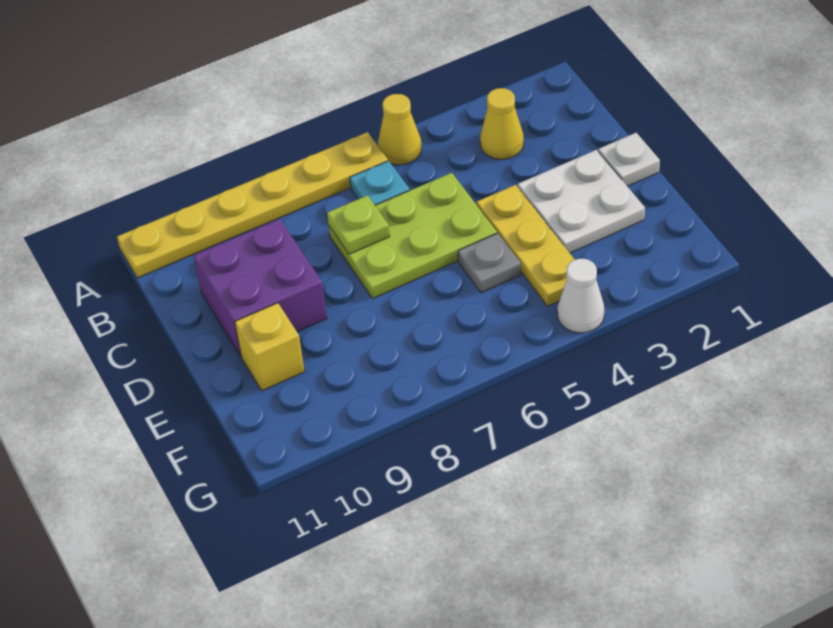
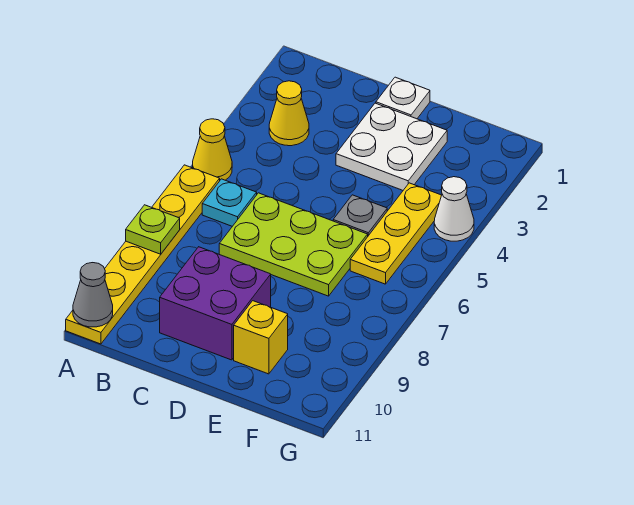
none -> grey cone A11 level 2
lime plate C5:D7 level 1 -> lime plate C6:E7 level 1
lime plate C7 level 2 -> lime plate A8 level 2
yellow plate D4:F4 level 1 -> yellow plate F4:F6 level 1

